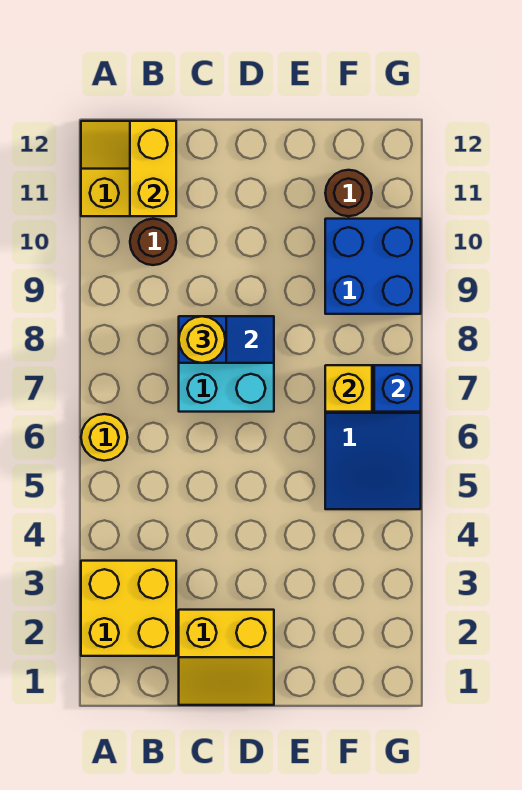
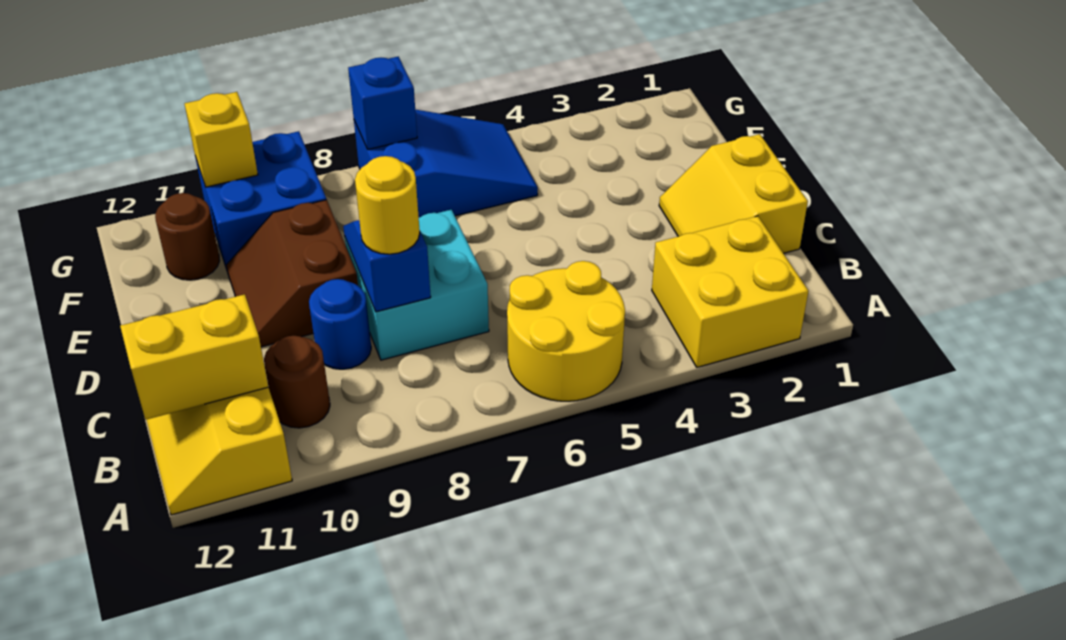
yellow round brick A6 level 1 -> yellow round brick A5:B6 level 1
yellow slope C1:D2 level 1 top 2 -> yellow slope C1:D2 level 1 top 1
none -> blue round brick C9 level 1
none -> brown slope D9:E10 level 1 top 9
yellow brick F7 level 2 -> yellow brick G10 level 2

